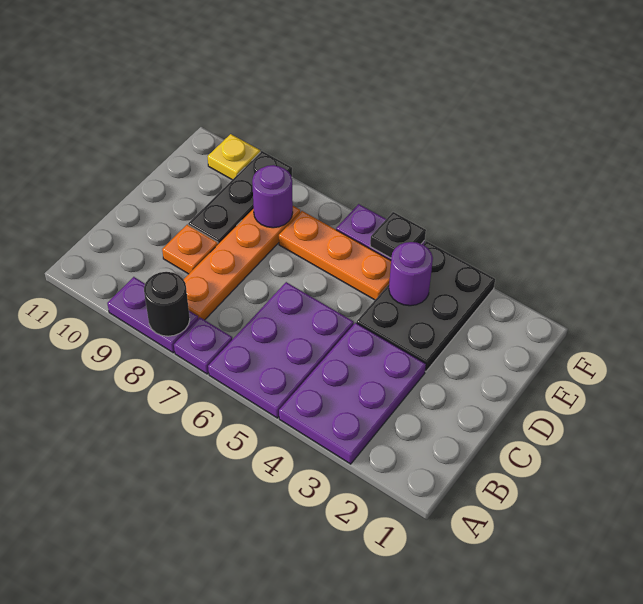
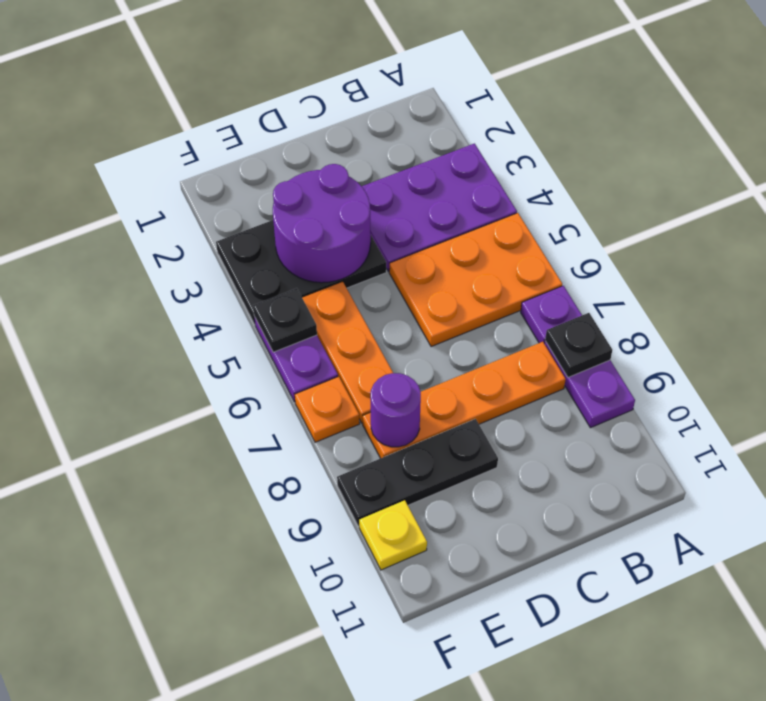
purple plate A5:C6 level 1 -> orange plate A5:C6 level 1
black round brick A8 level 2 -> black plate A8 level 2
orange plate C9 level 1 -> orange plate F7 level 1
purple round brick E4 level 2 -> purple round brick D3:E4 level 2

